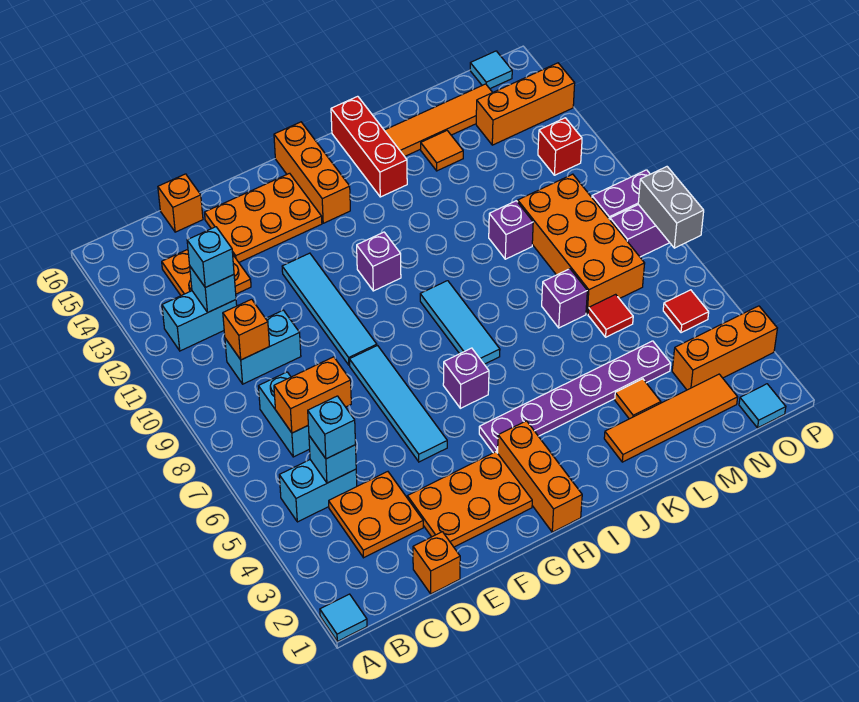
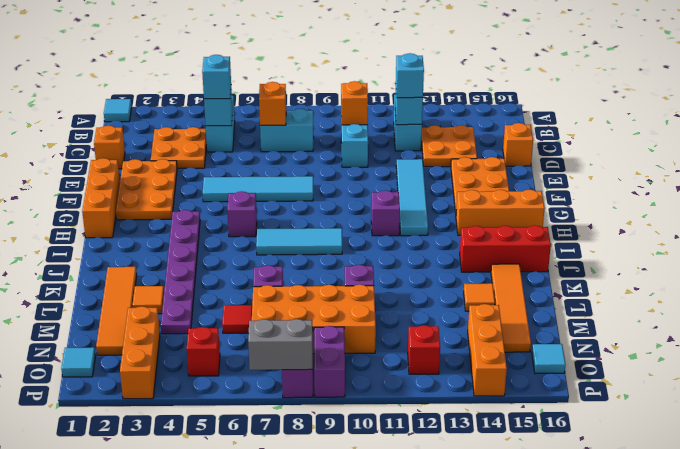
orange brick C7:D7 level 2 -> orange brick C7 level 2
cyan tile F9:F12 level 1 -> cyan tile E12:H12 level 1
orange brick H1:H3 level 1 -> orange brick F1:H1 level 1
red tile O5 level 1 -> red brick O5 level 1

